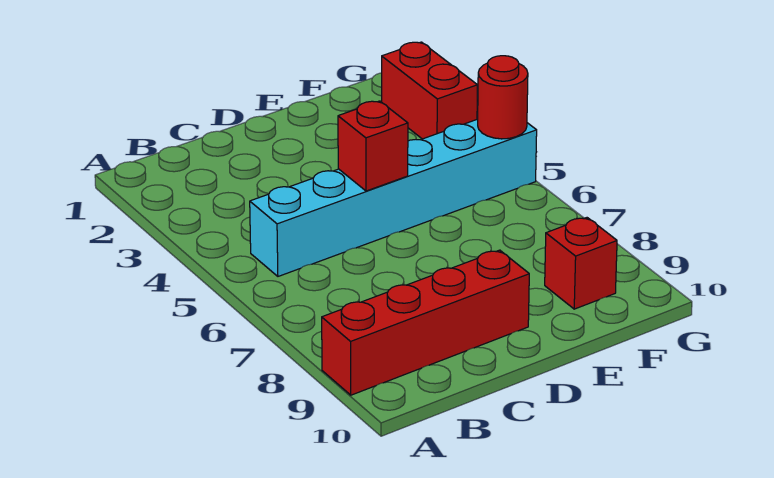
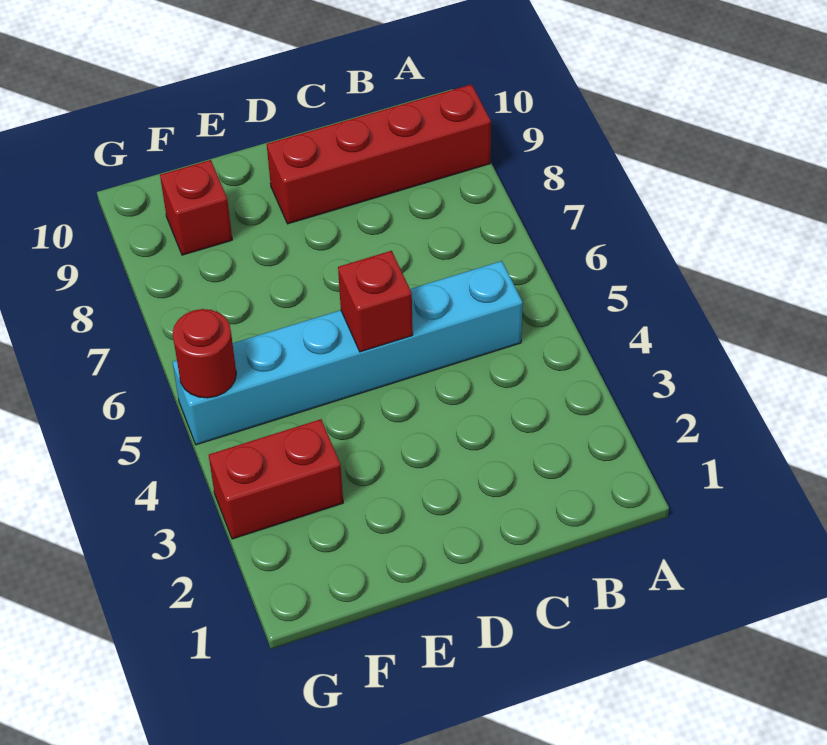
red brick G2:G3 level 1 -> red brick F3:G3 level 1

